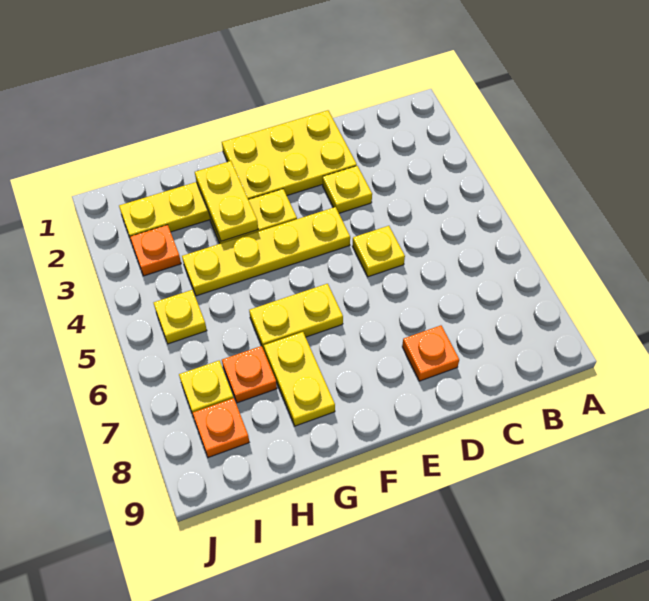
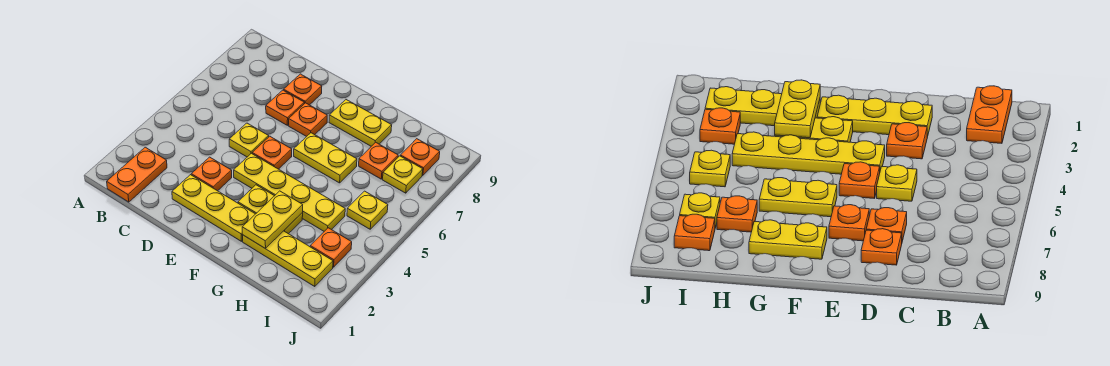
none -> orange plate B1:B2 level 1
yellow plate D1:F2 level 1 -> yellow plate D2:F2 level 1
yellow plate D3 level 1 -> orange plate D3 level 1
none -> orange plate D7 level 1
none -> orange plate E5 level 1
none -> orange plate E7 level 1
yellow plate G7:G8 level 1 -> yellow plate F8:G8 level 1

